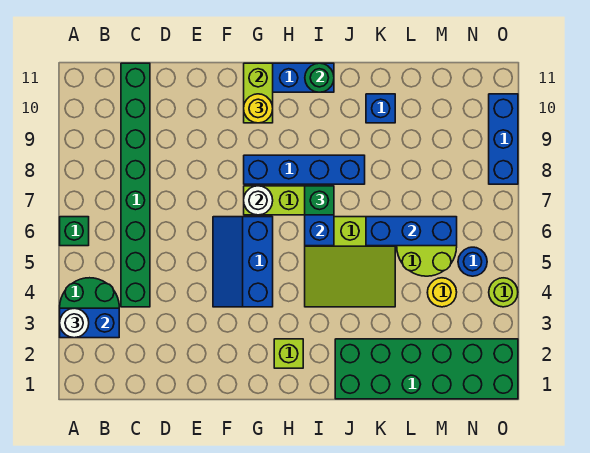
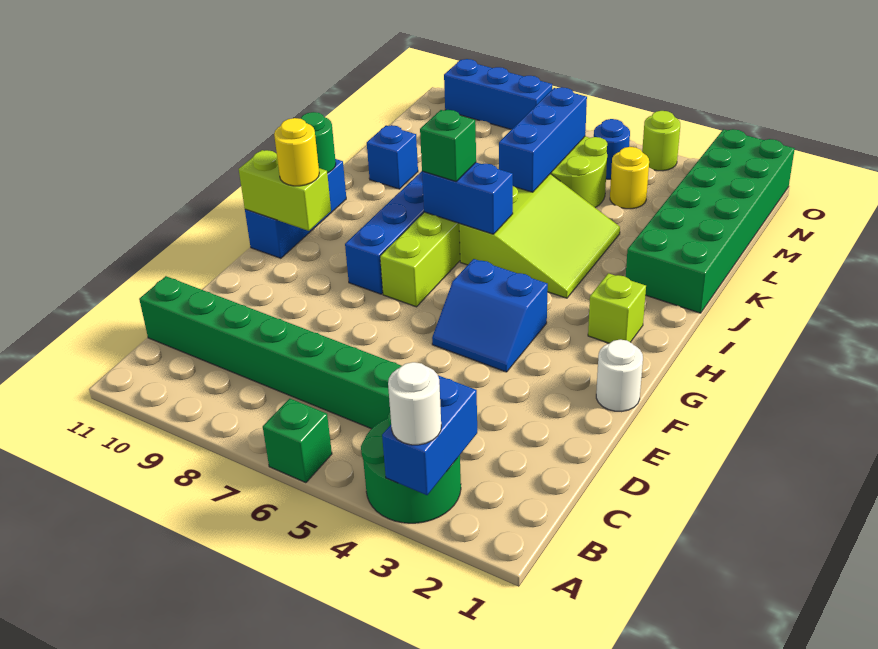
blue slope F4:G6 level 1 top G -> blue slope F4:G5 level 1 top G
white round brick G7 level 2 -> white round brick F1 level 1

